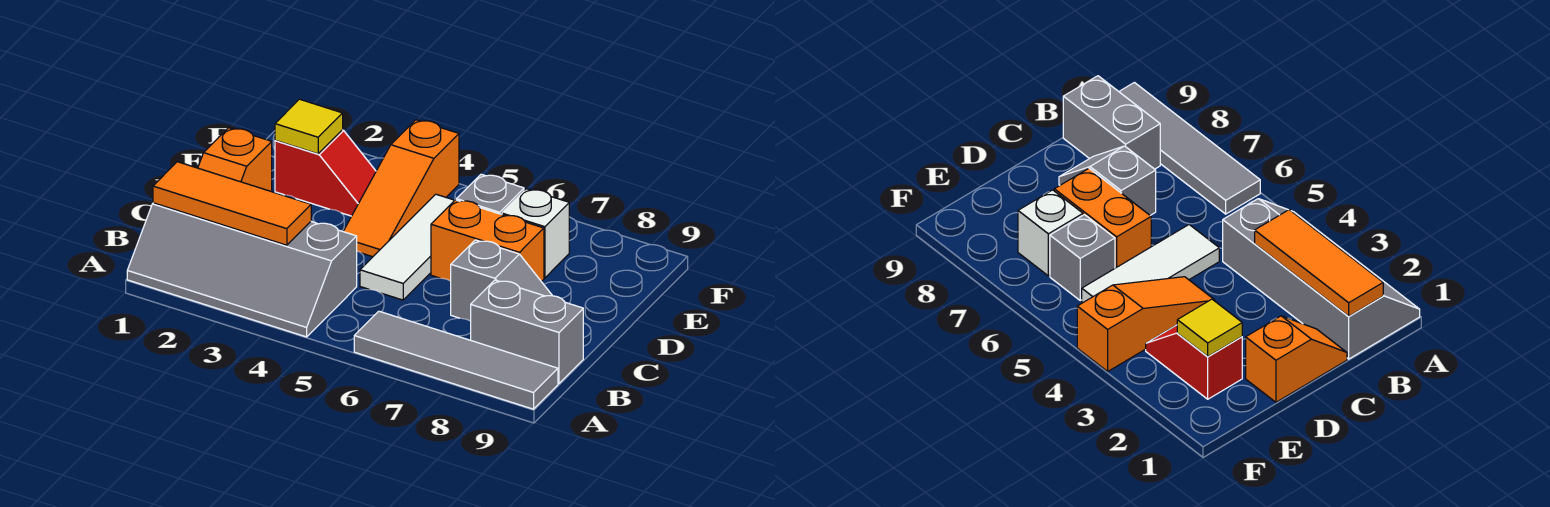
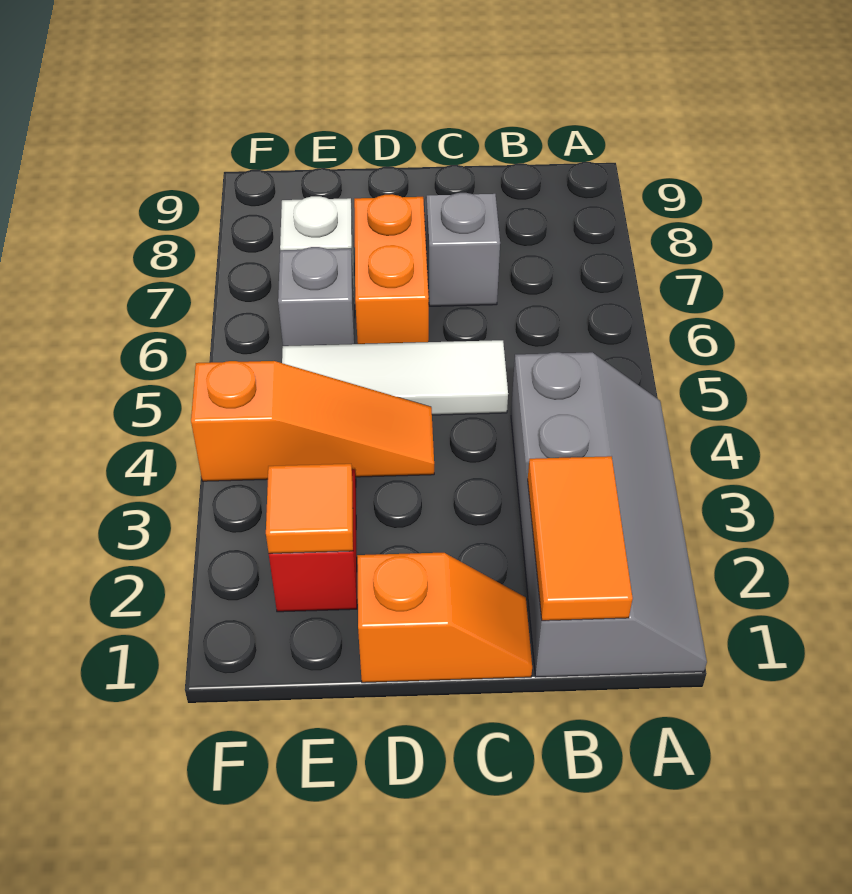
grey tile A6:A9 level 1 -> none
orange tile B1:B3 level 2 -> orange tile B1:B2 level 2
grey brick B8:B9 level 1 -> none
yellow tile E2 level 2 -> orange tile E2 level 2

